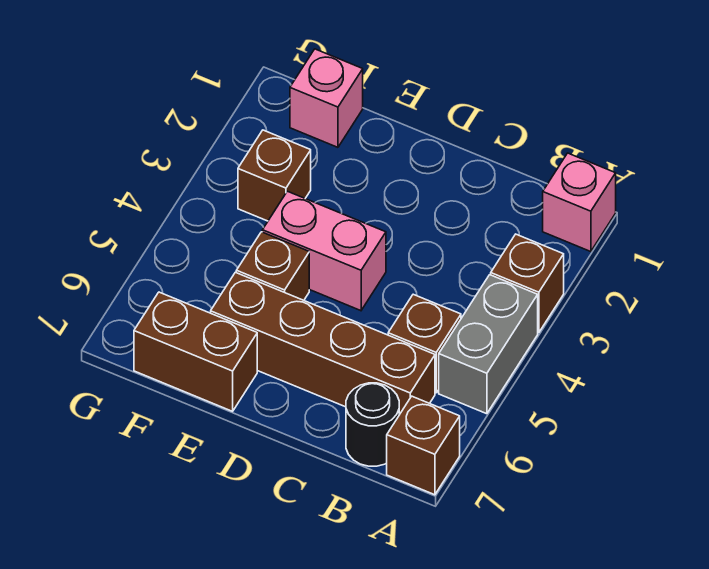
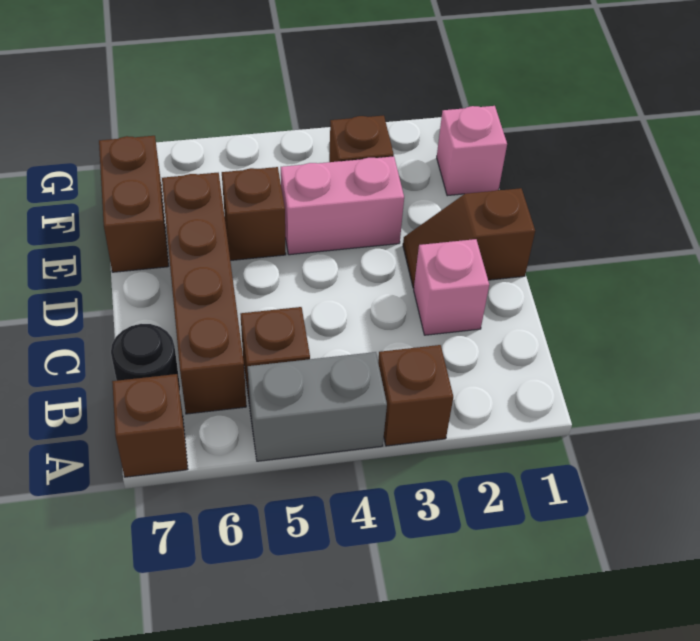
pink brick A1 level 1 -> pink brick C2 level 1
none -> brown slope D1:D2 level 1 top 1
pink brick D4:E4 level 1 -> pink brick E3:E4 level 1

